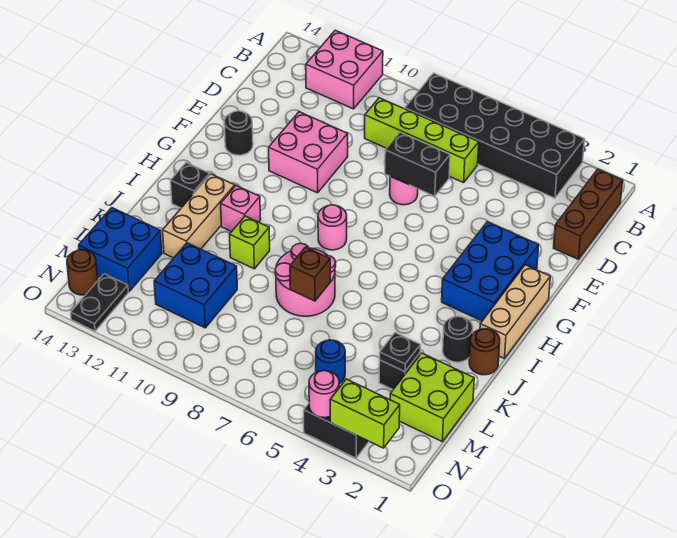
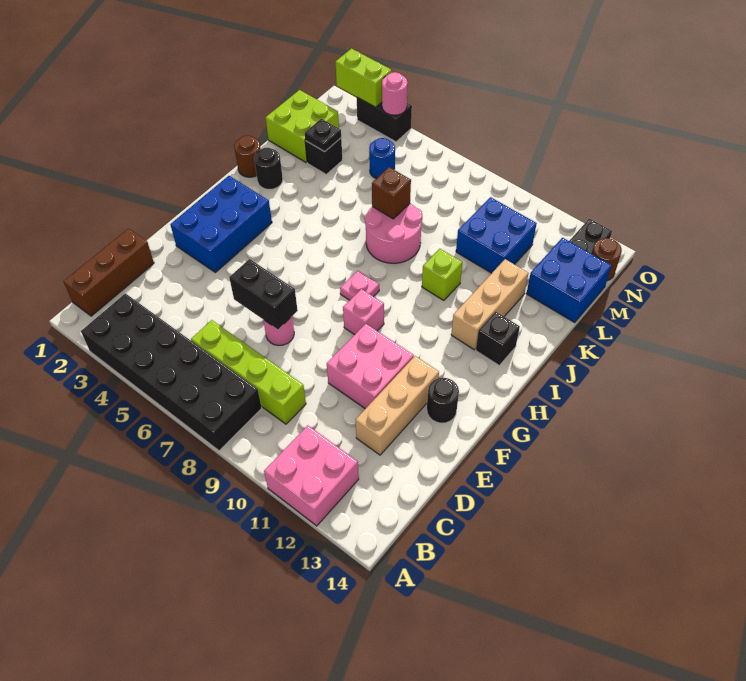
tan brick G1:I1 level 1 -> tan brick D12:F12 level 1
pink round brick H8 level 1 -> pink plate H8 level 1
pink brick I11 level 1 -> pink brick G9 level 1

